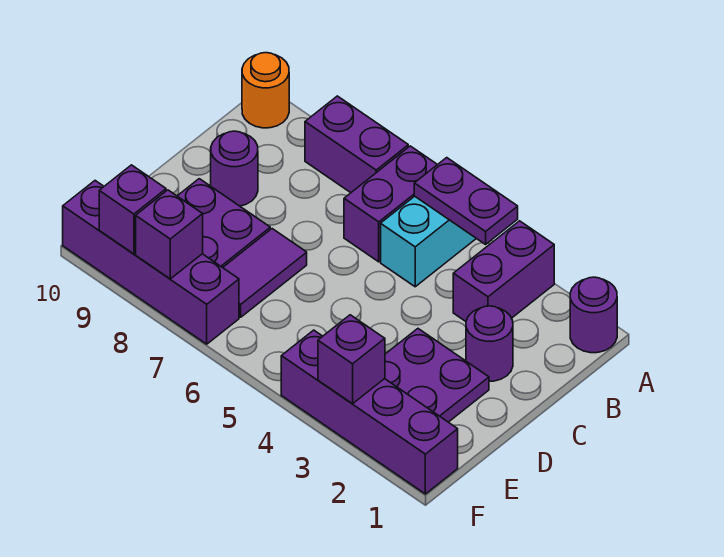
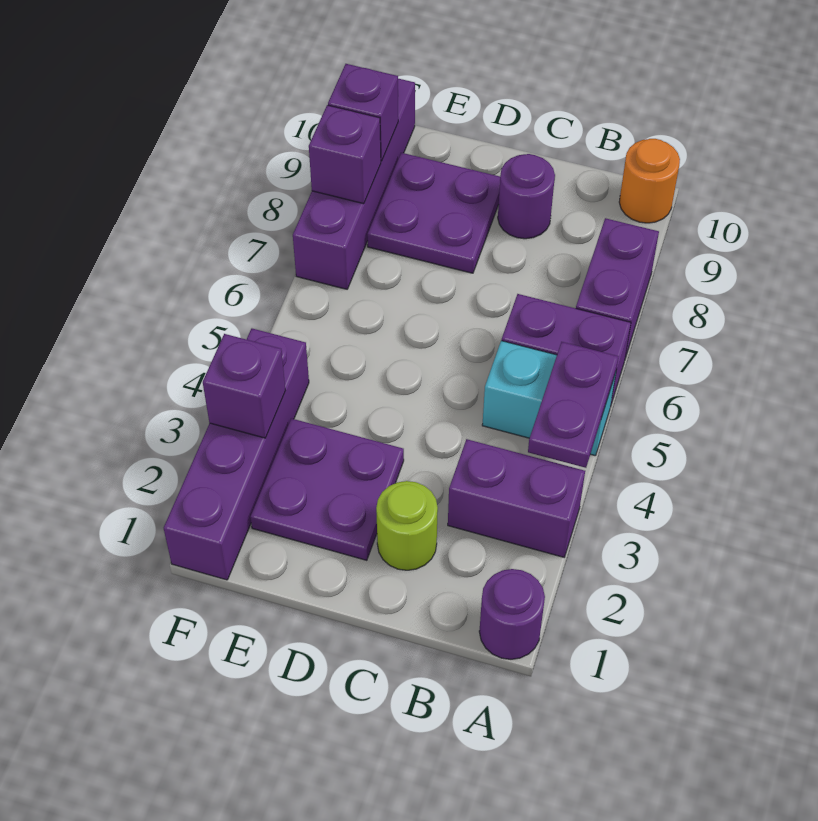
purple round brick C2 level 1 -> lime round brick C2 level 1
purple tile D7:E7 level 1 -> none

